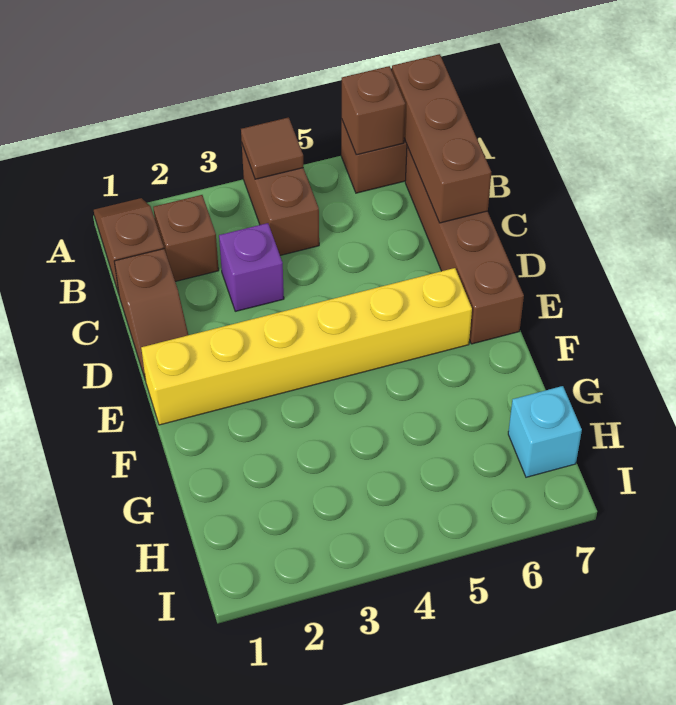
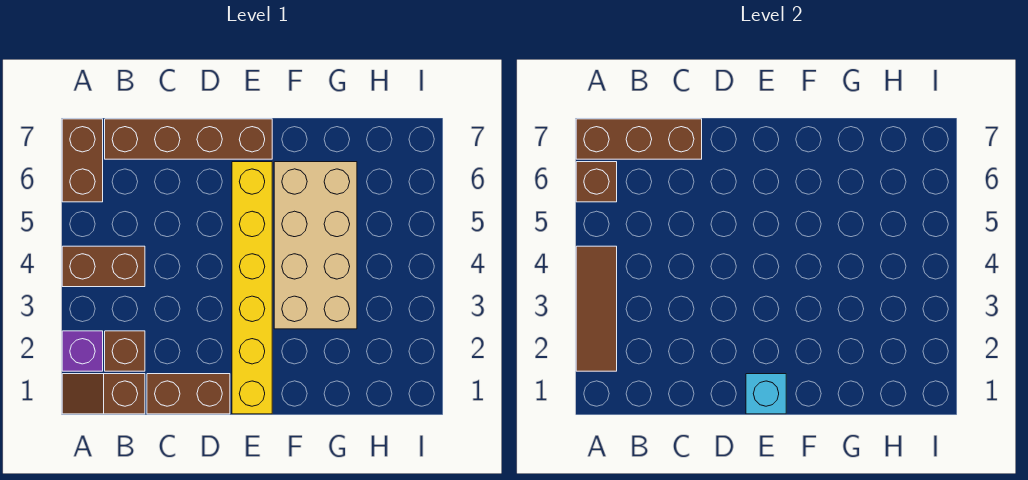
brown tile A4 level 2 -> brown tile A2:A4 level 2
brown slope C1:D1 level 1 top C -> brown brick C1:D1 level 1
purple brick C3 level 1 -> purple brick A2 level 1
none -> tan brick F3:G6 level 1
cyan brick H7 level 1 -> cyan brick E1 level 2

